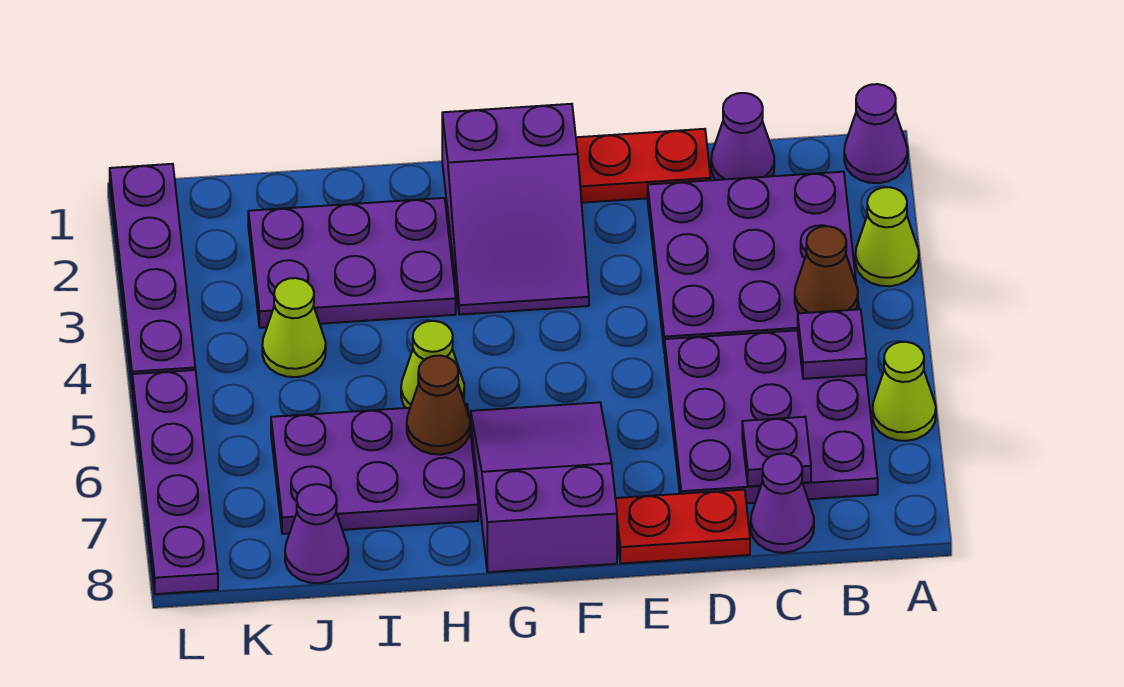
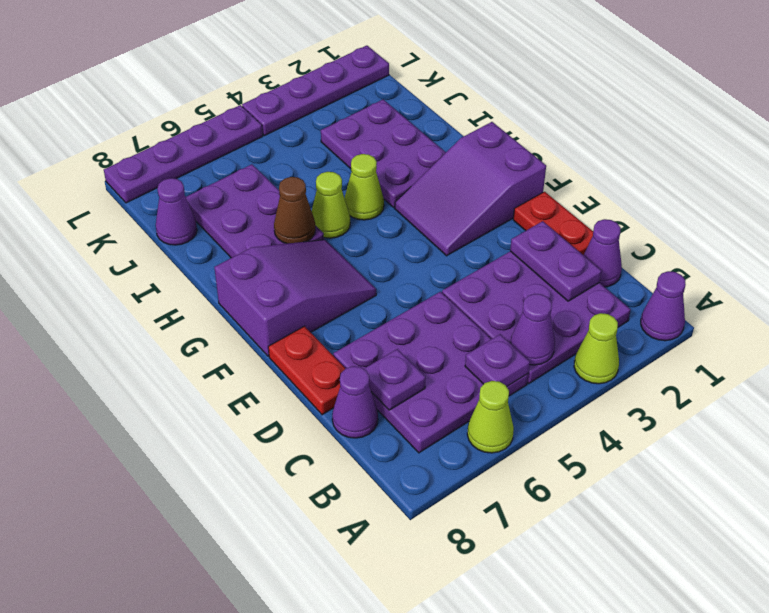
brown cone B4 level 2 -> purple cone B4 level 2
none -> purple plate C2:D2 level 2
lime cone J4 level 1 -> lime cone H4 level 1

